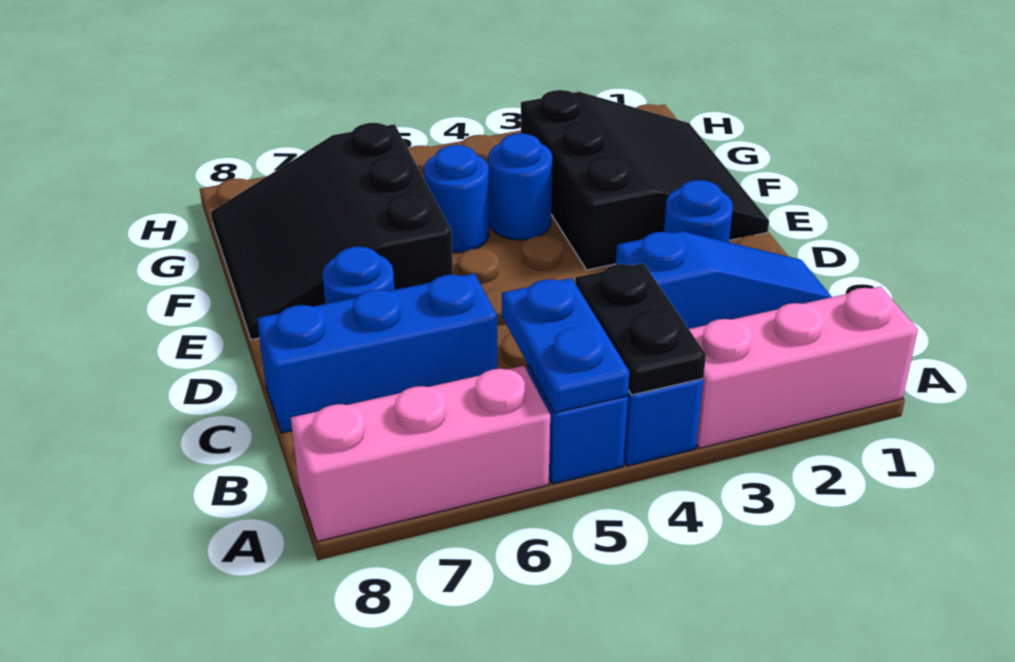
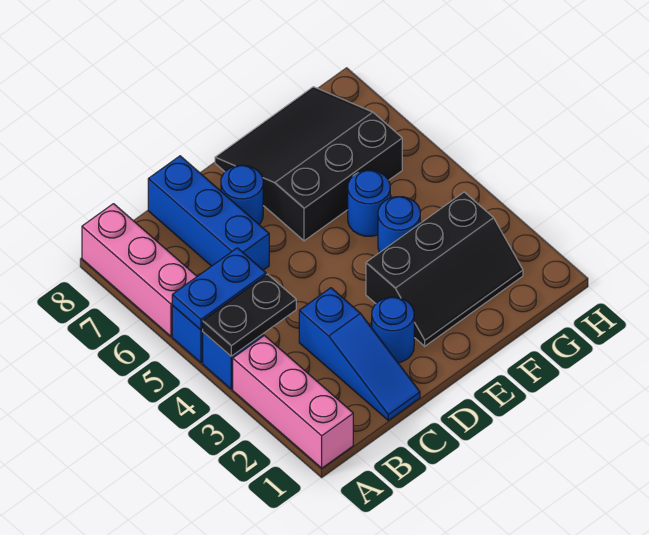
black slope E1:G3 level 1 top 3 -> black slope E2:G3 level 1 top 3

